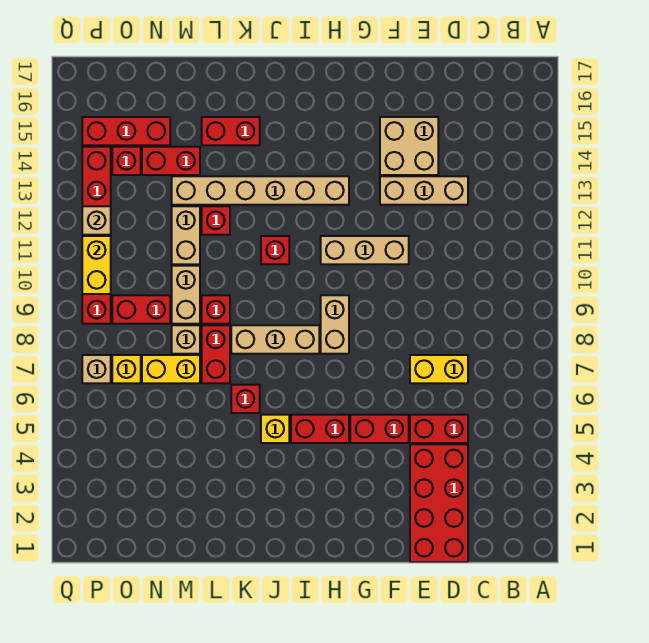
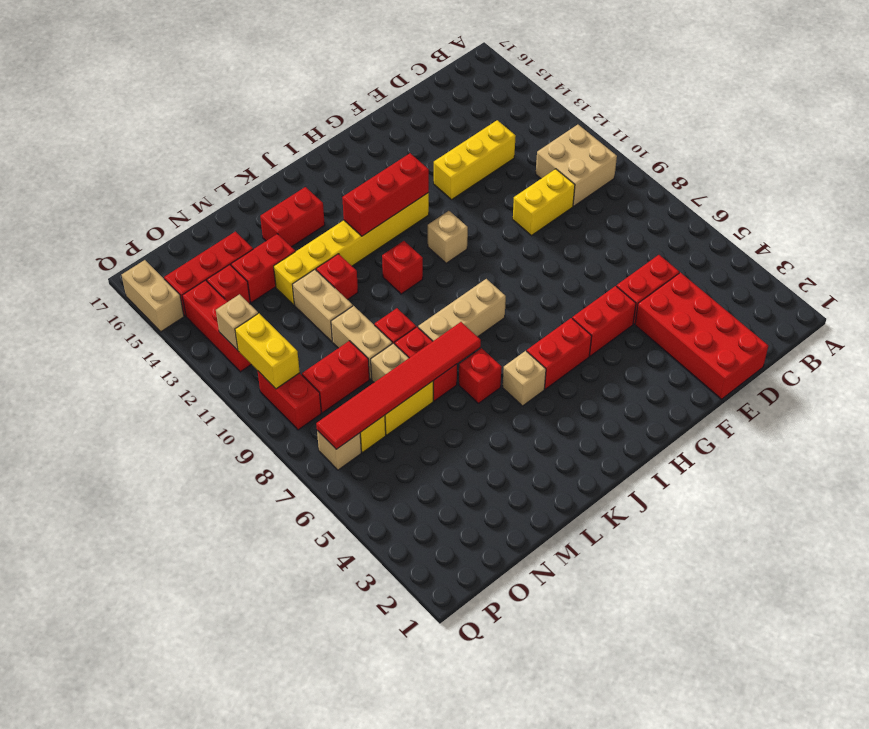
yellow brick D7:E7 level 1 -> yellow brick D10:E10 level 1
tan brick D13:F13 level 1 -> yellow brick D13:F13 level 1
tan brick E14:F15 level 1 -> tan brick B10:C11 level 1
tan brick F11:H11 level 1 -> tan brick H11 level 1
tan brick H8:H9 level 1 -> tan brick Q15:Q16 level 1
tan brick H13:M13 level 1 -> yellow brick H13:M13 level 1
none -> red brick H13:J13 level 2
yellow brick J5 level 1 -> tan brick J5 level 1
none -> red tile K7:P7 level 2

